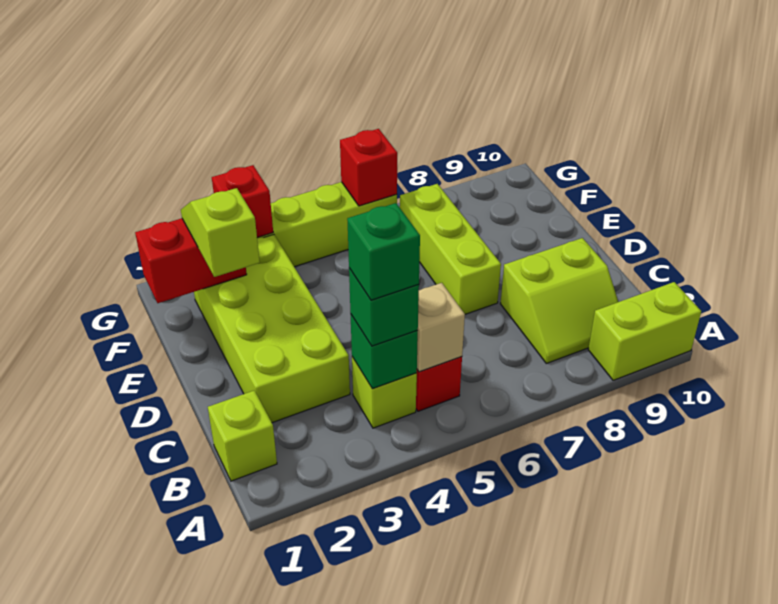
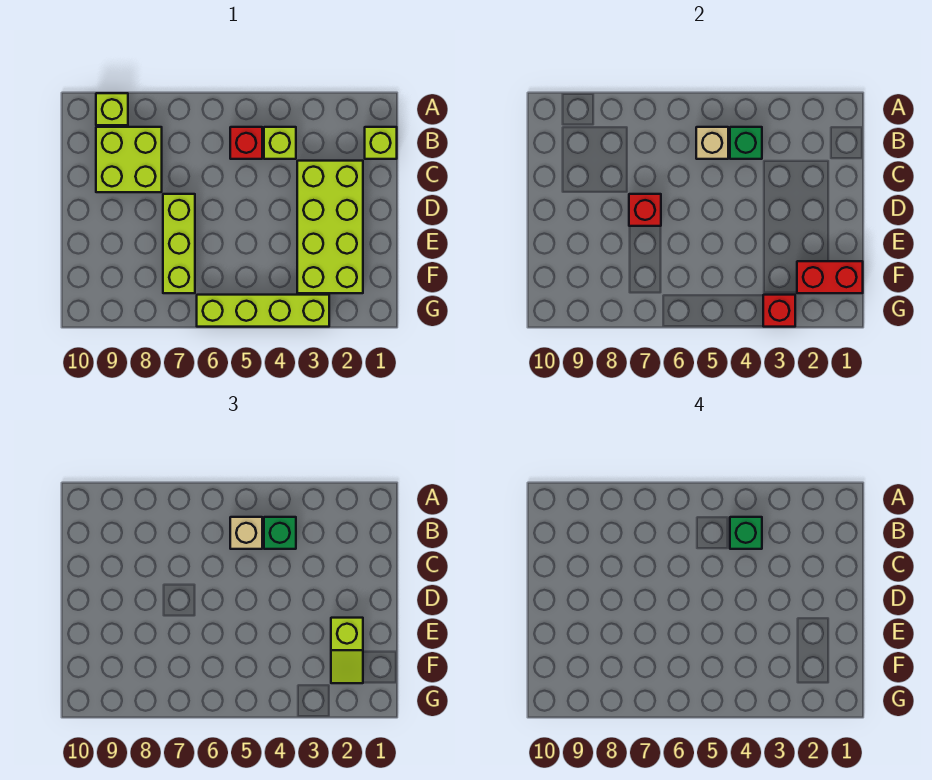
lime brick A9:A10 level 1 -> lime brick A9 level 1
none -> tan brick B5 level 3
lime slope B8:C9 level 1 top C -> lime brick B8:C9 level 1
red brick G6 level 2 -> red brick D7 level 2

